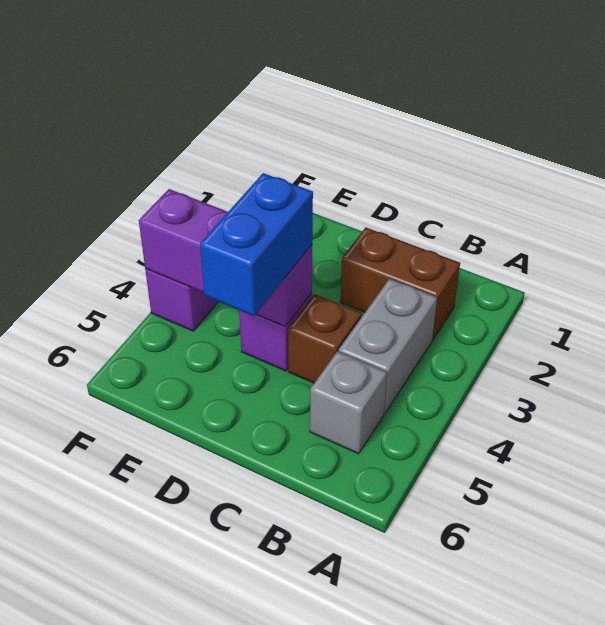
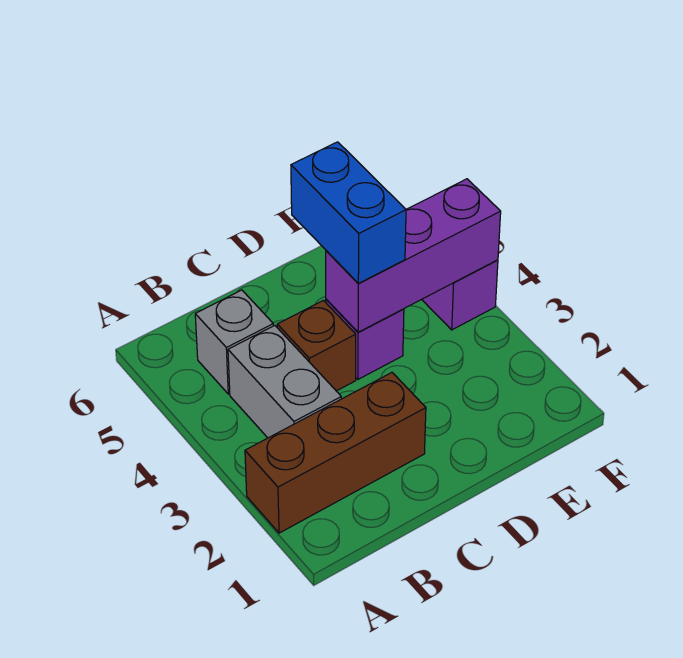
brown brick B2:C2 level 1 -> brown brick A2:C2 level 1

